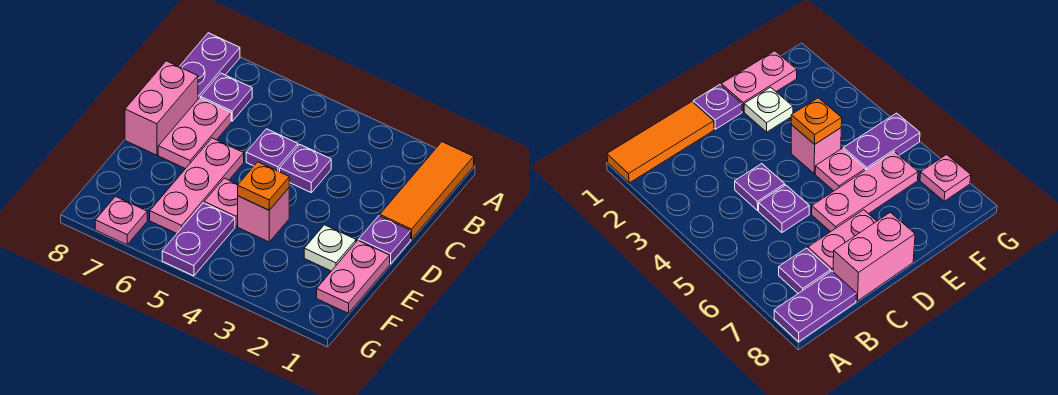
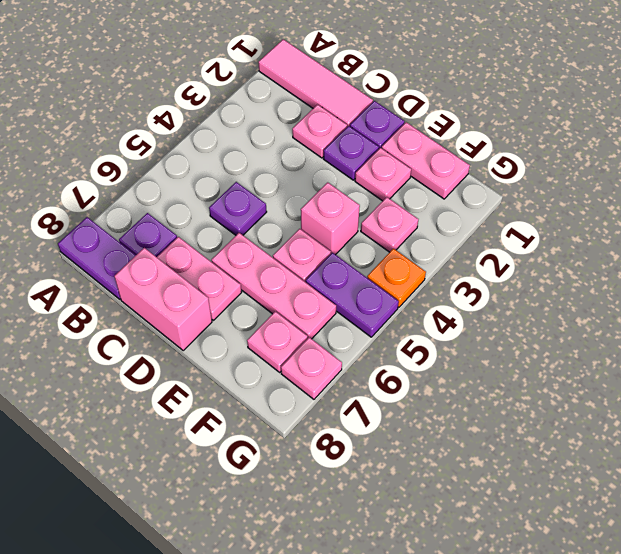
orange tile A1:C1 level 1 -> pink tile A1:C1 level 1
none -> pink plate C2 level 1
purple plate C4 level 1 -> purple plate D2 level 1
white plate E2 level 1 -> pink plate E2 level 1
orange plate E4 level 2 -> orange plate G4 level 1
none -> pink plate F3 level 1
none -> pink plate F7 level 1

